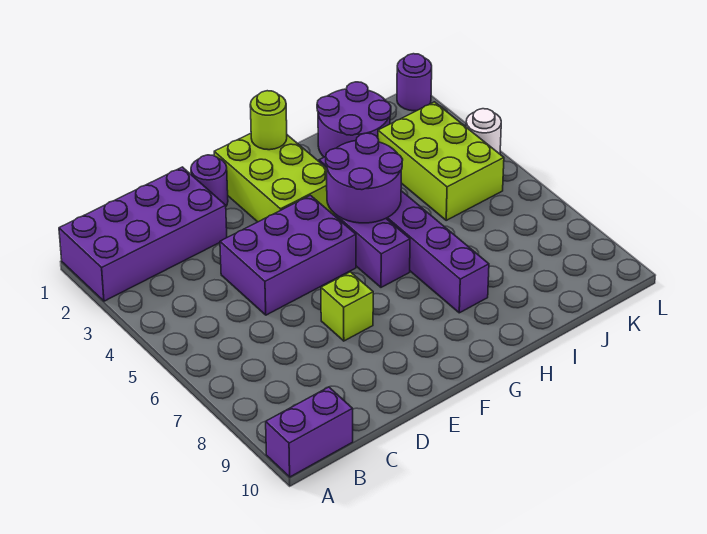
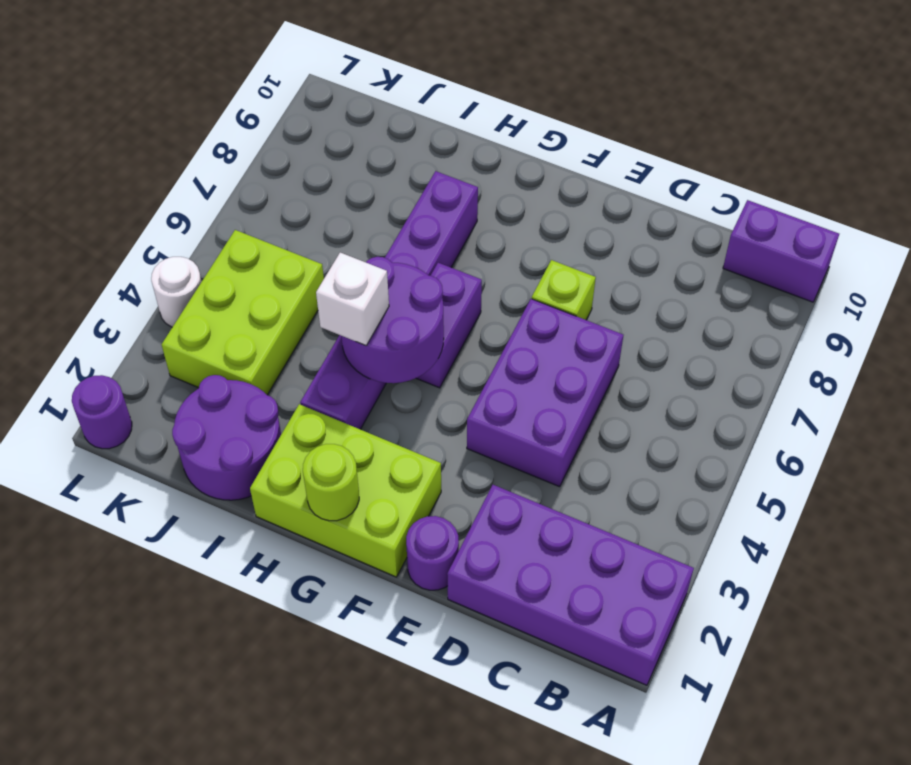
purple brick D4:F5 level 1 -> purple brick D4:E6 level 1
lime brick F1:G3 level 1 -> lime brick F1:H2 level 1
none -> white brick H4 level 3

